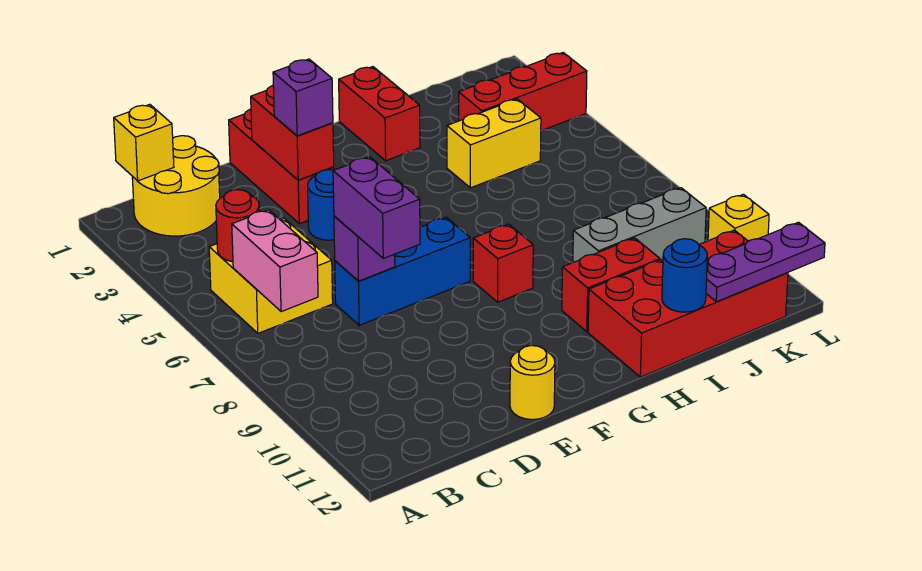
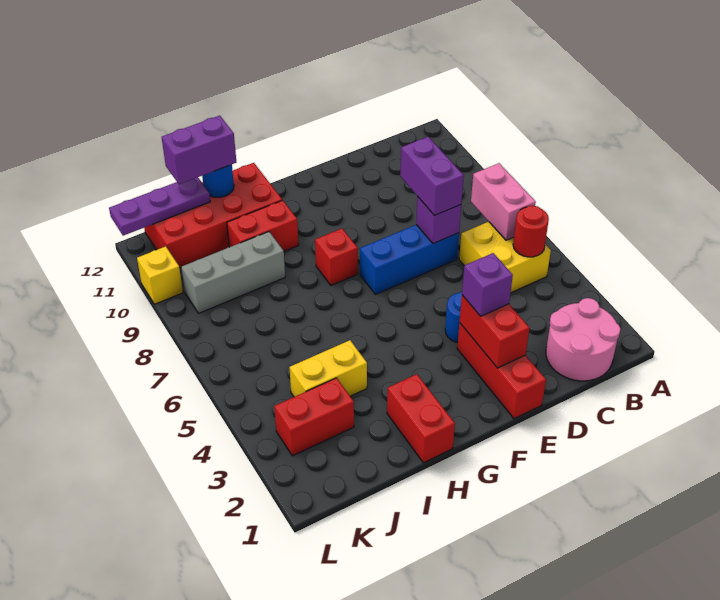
yellow round brick B1:C2 level 1 -> pink round brick B1:C2 level 1
yellow brick B1 level 2 -> none
yellow round brick E12 level 1 -> none
none -> purple brick I12:J12 level 3
red brick J3:L3 level 1 -> red brick J3:K3 level 1

